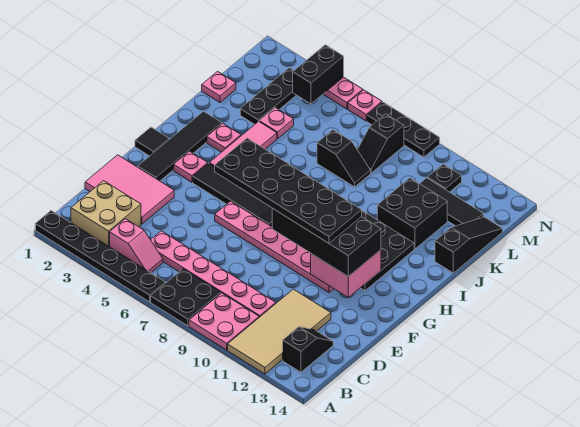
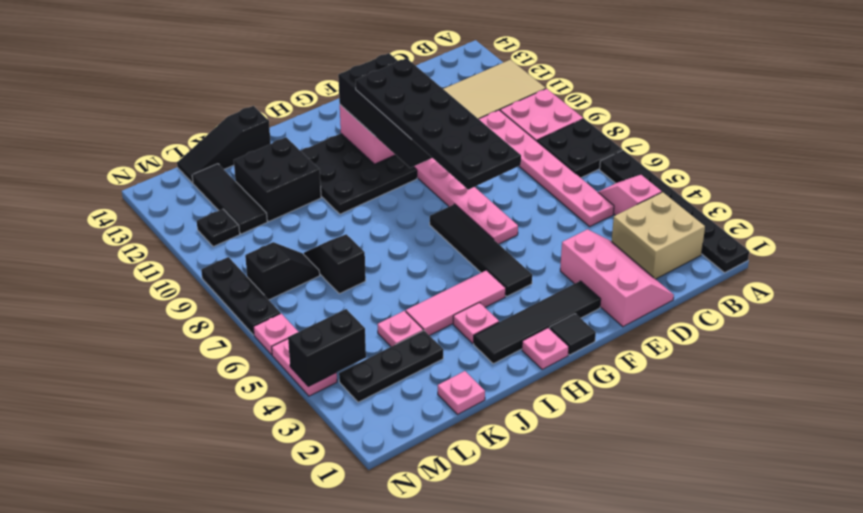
black slope B13:C13 level 1 top B -> none
pink tile D1:E3 level 1 -> pink slope D1:E3 level 1 top E
pink plate G3 level 1 -> pink plate H1 level 1

